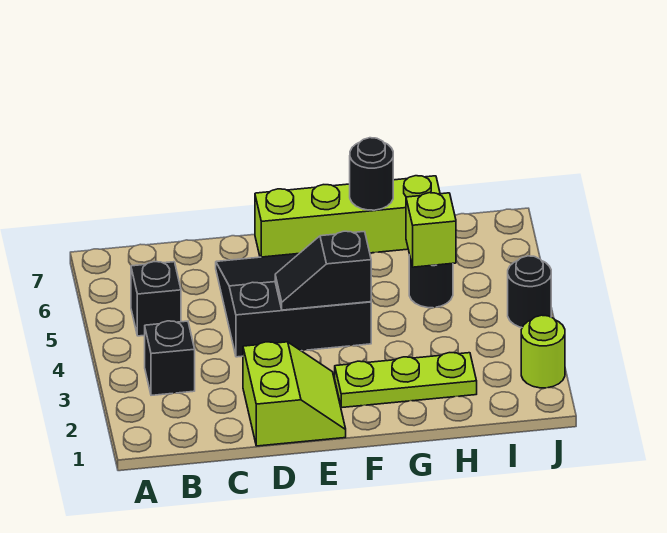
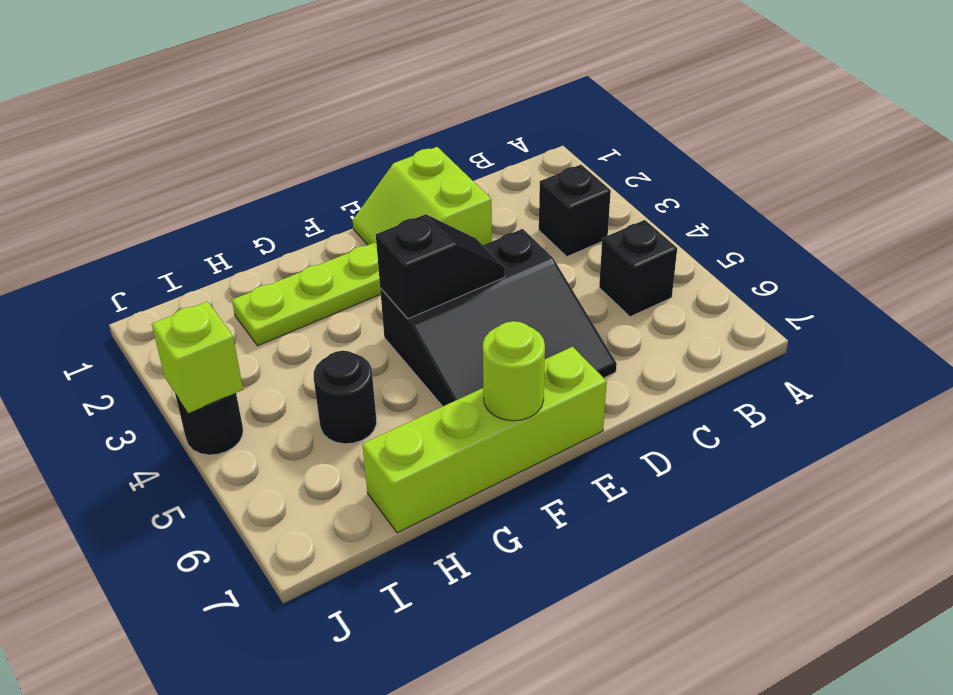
black round brick G7 level 2 -> none
lime brick H5 level 2 -> lime brick J4 level 2
lime round brick J2 level 1 -> lime round brick F7 level 2

